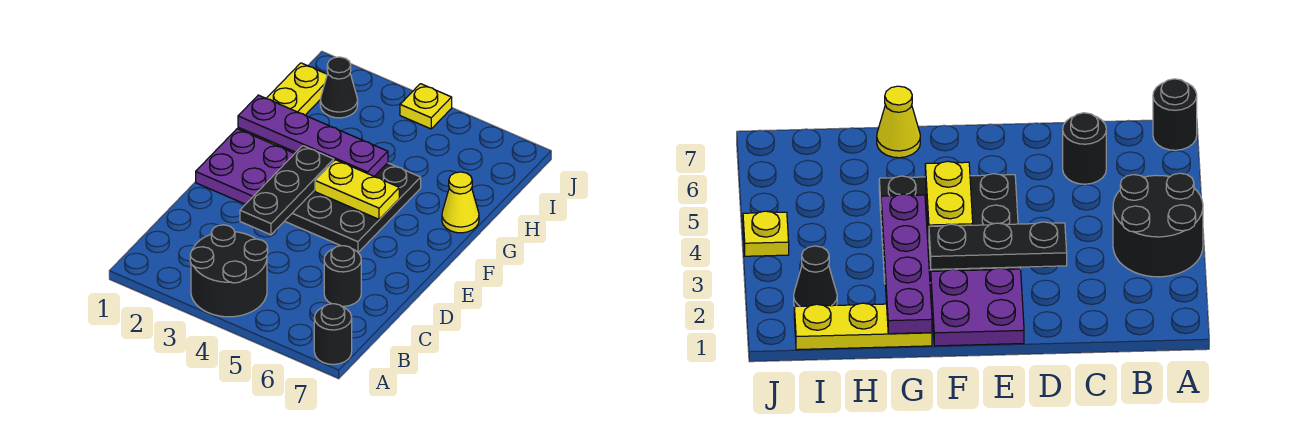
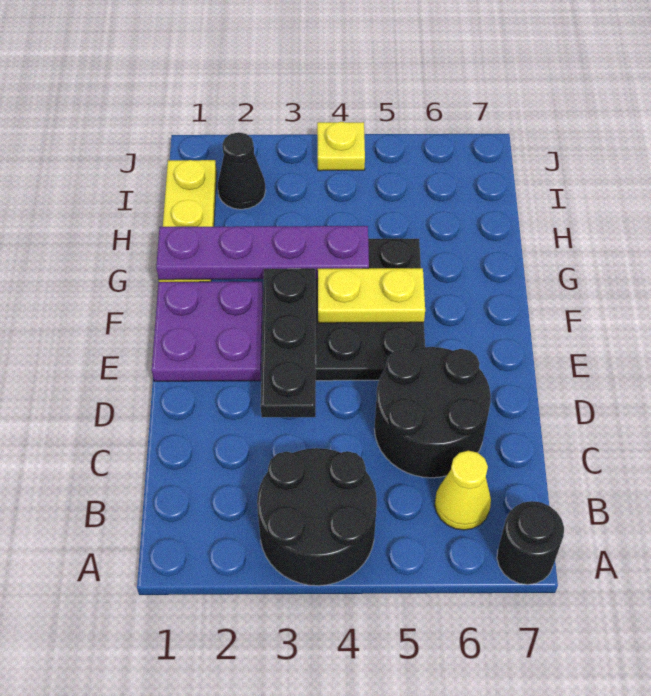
black round brick C6 level 1 -> black round brick C5:D6 level 1
yellow cone G7 level 1 -> yellow cone B6 level 1

